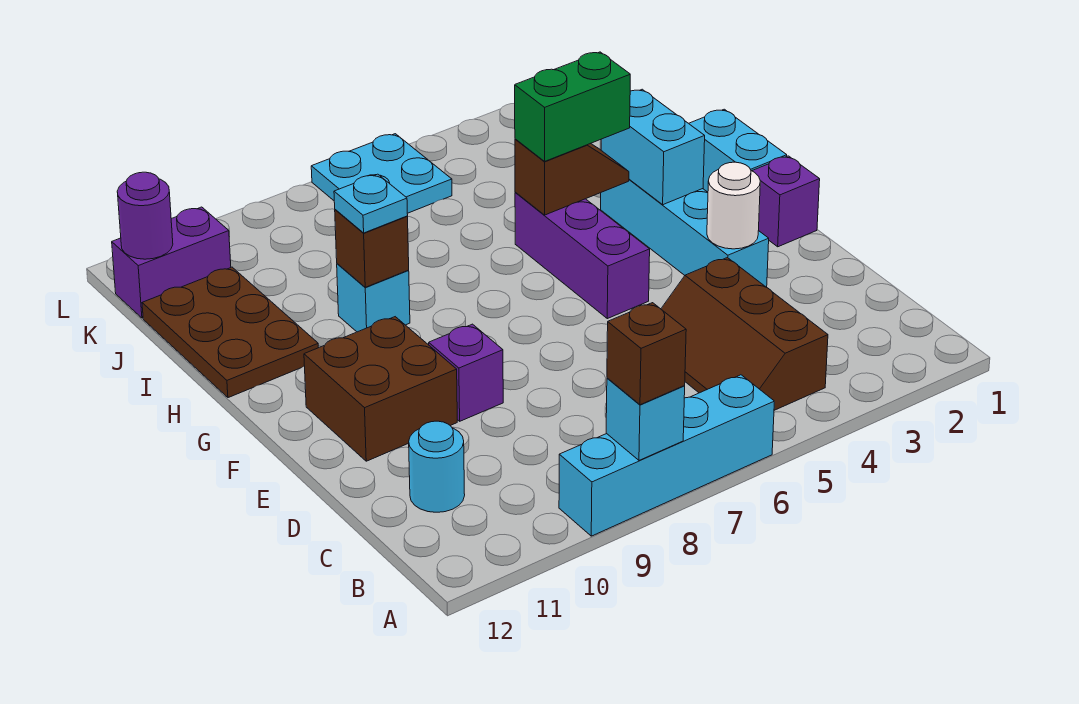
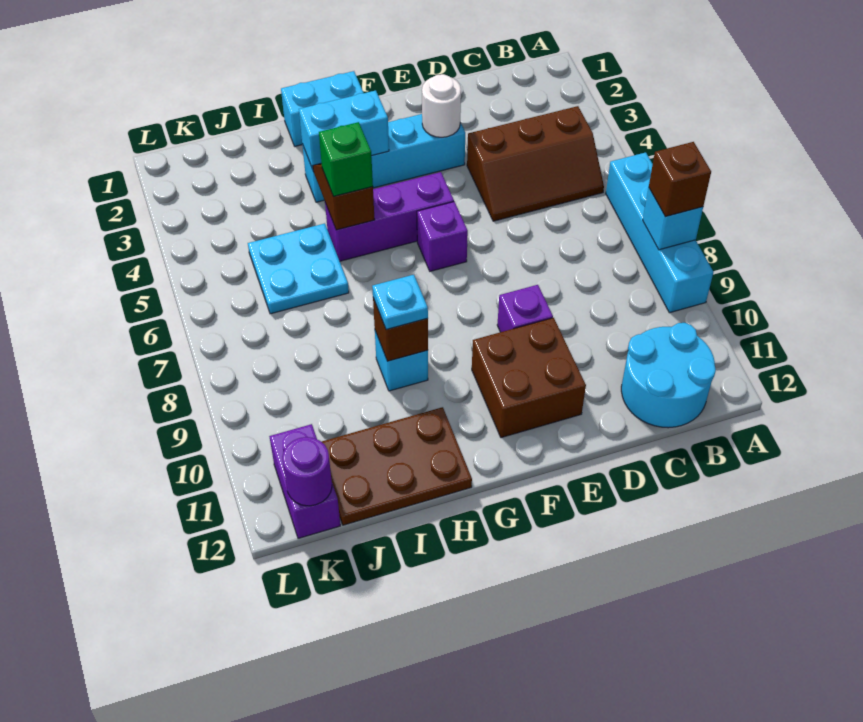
cyan round brick C11 level 1 -> cyan round brick B11:C12 level 1
purple brick F1 level 1 -> purple brick F6 level 1
green brick H4:H5 level 3 -> green brick H5 level 3
cyan plate K6:L7 level 1 -> cyan plate I5:J6 level 1

